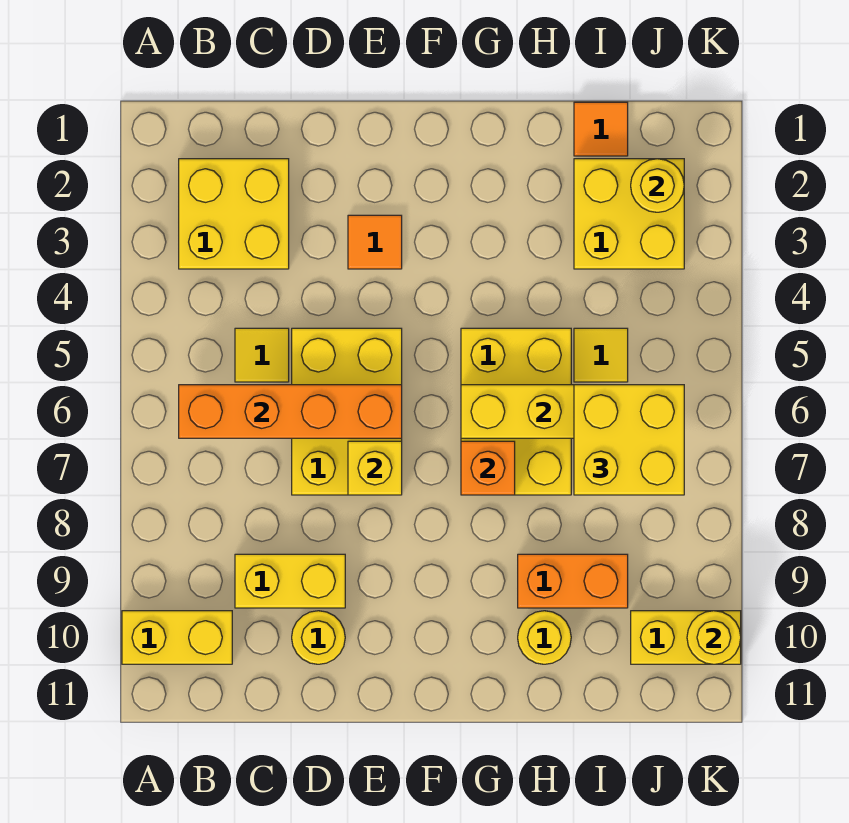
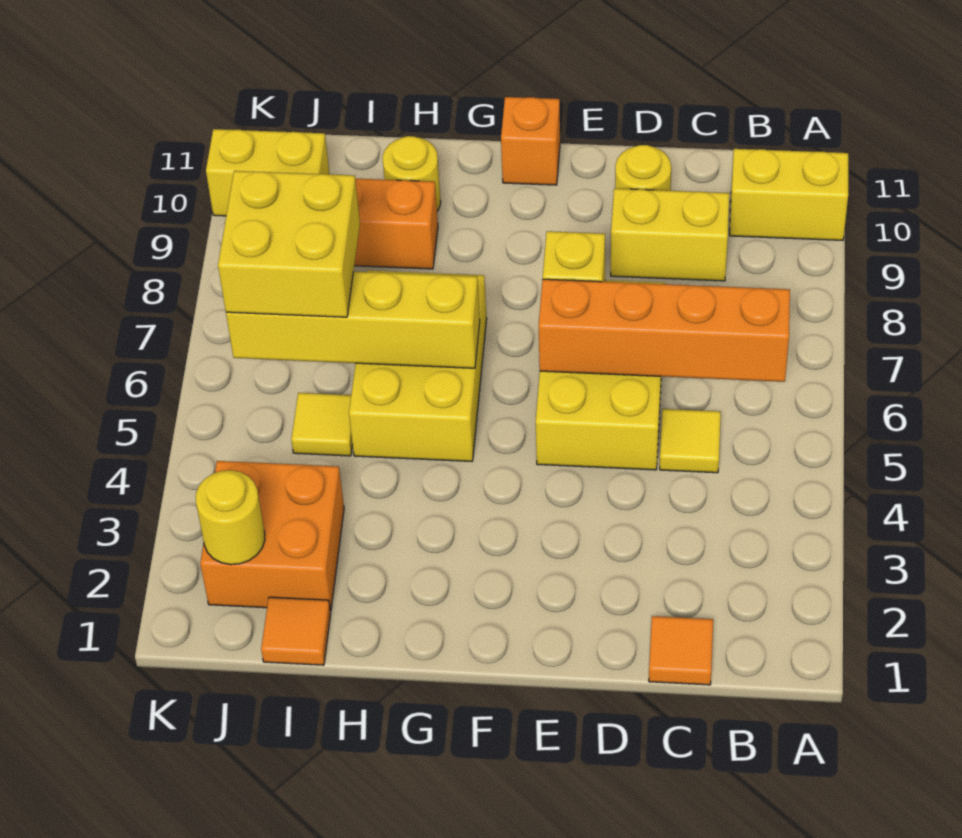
yellow brick B2:C3 level 1 -> none
orange tile E3 level 1 -> orange tile C1 level 1
orange brick G7 level 2 -> orange brick F11 level 1
yellow brick I2:J3 level 1 -> orange brick I2:J3 level 1
yellow round brick K10 level 2 -> none

